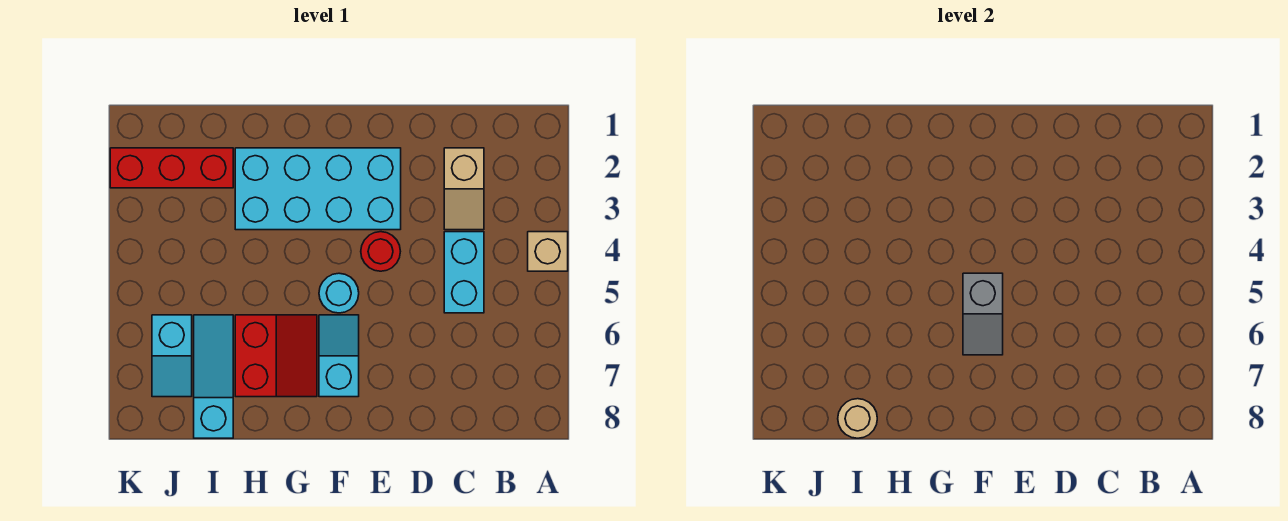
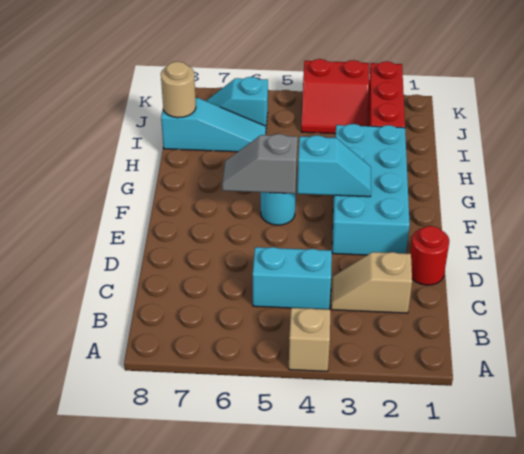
red round brick E4 level 1 -> red round brick D1 level 1
cyan slope F6:F7 level 1 top 7 -> cyan slope F3:F4 level 2 top 4
red slope G6:H7 level 1 top H -> red slope J3:K4 level 1 top K

